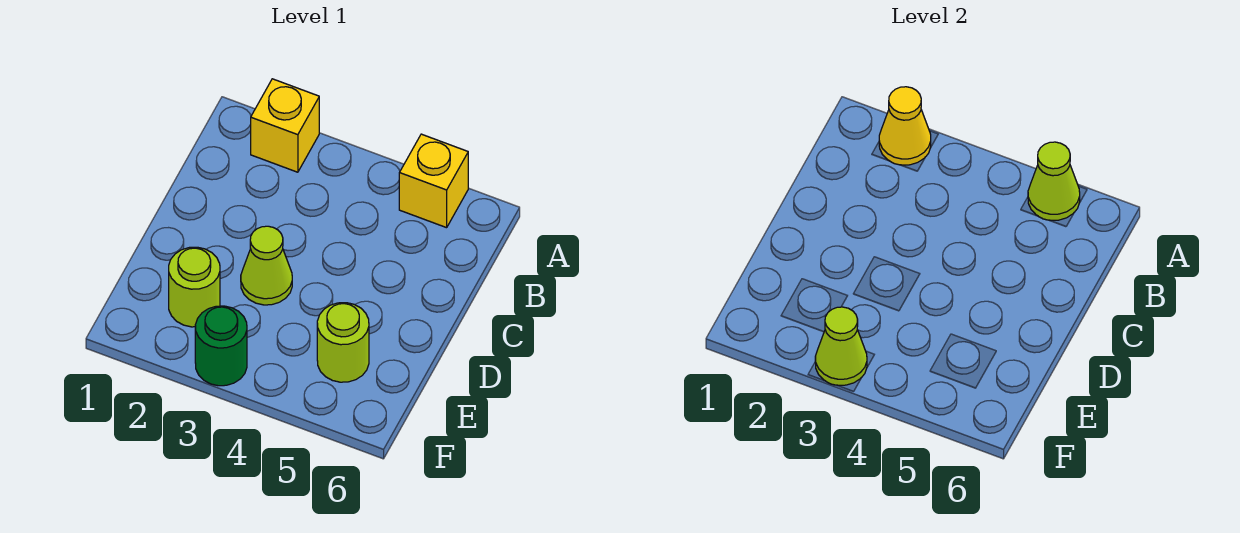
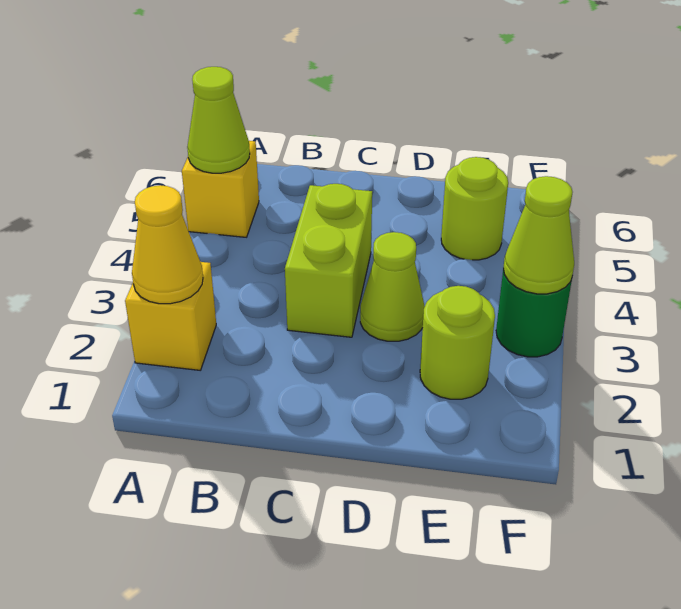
none -> lime brick C3:C4 level 1

